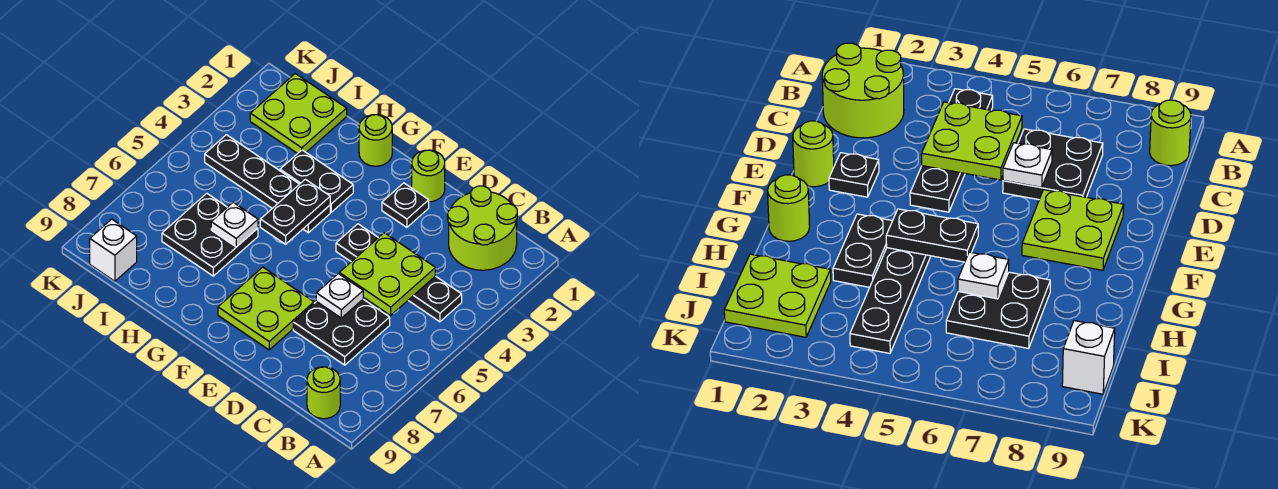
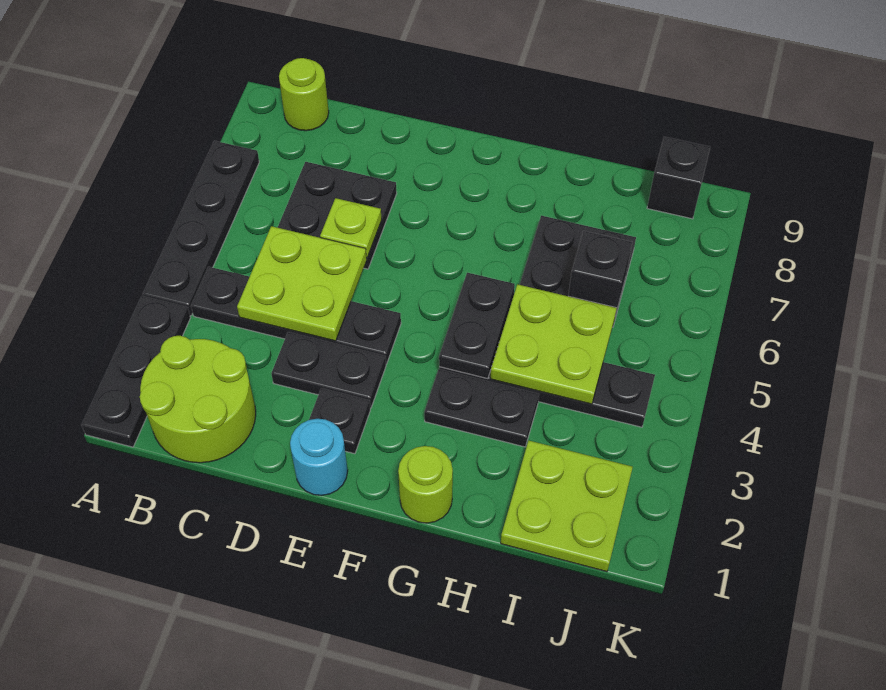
none -> black plate A1:A3 level 1
none -> black plate A4:A7 level 1
none -> black plate D3:E3 level 1
white plate D6 level 2 -> lime plate D6 level 2
lime round brick E1 level 1 -> cyan round brick E1 level 1
lime plate E7:F8 level 1 -> lime plate H4:I5 level 2
white plate H6 level 2 -> none
none -> black brick I6 level 2
white brick J9 level 1 -> black brick J9 level 1

